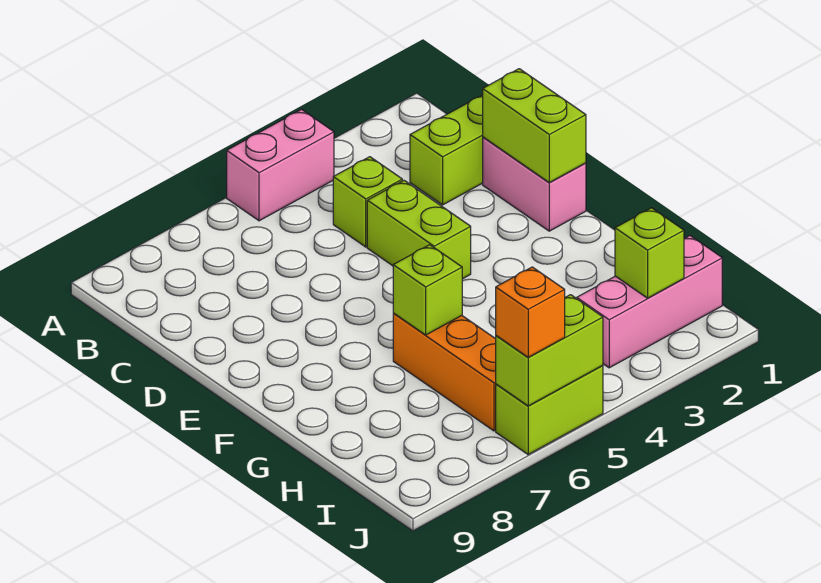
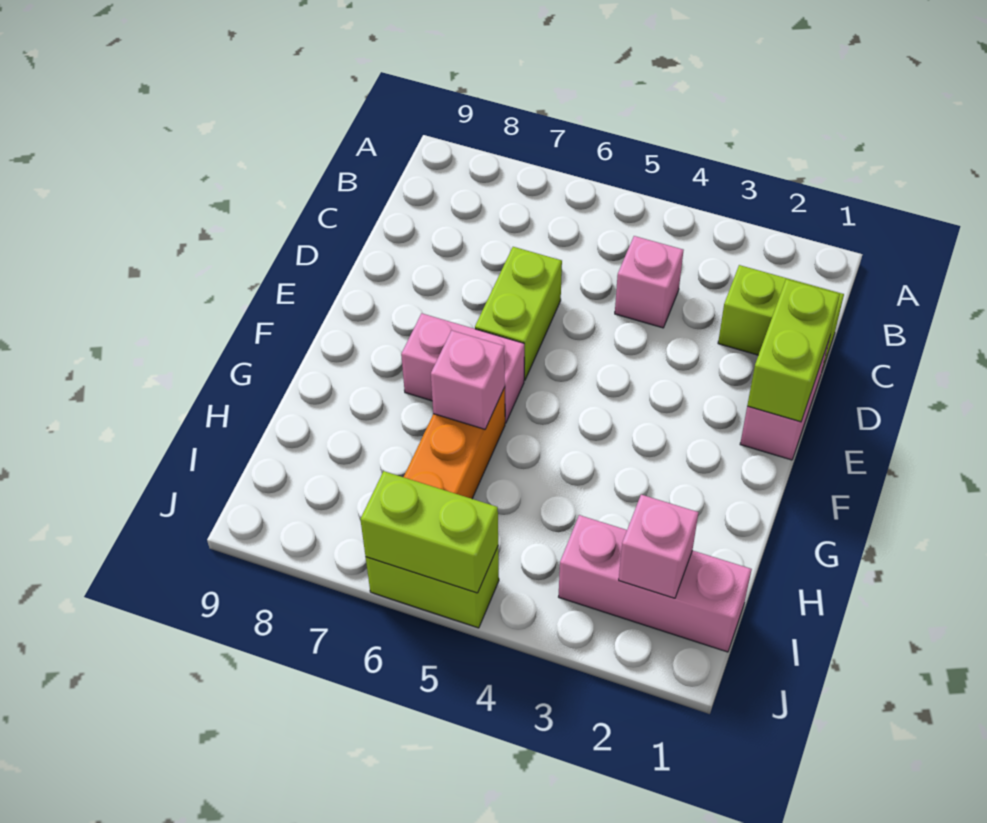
pink brick A4:A5 level 1 -> pink brick F6:F7 level 1
lime brick C4 level 1 -> pink brick C4 level 1
lime brick D4:E4 level 1 -> lime brick D6:E6 level 1
lime brick G6 level 2 -> pink brick G6 level 2
lime brick I2 level 2 -> pink brick I2 level 2
orange brick J6 level 3 -> none

